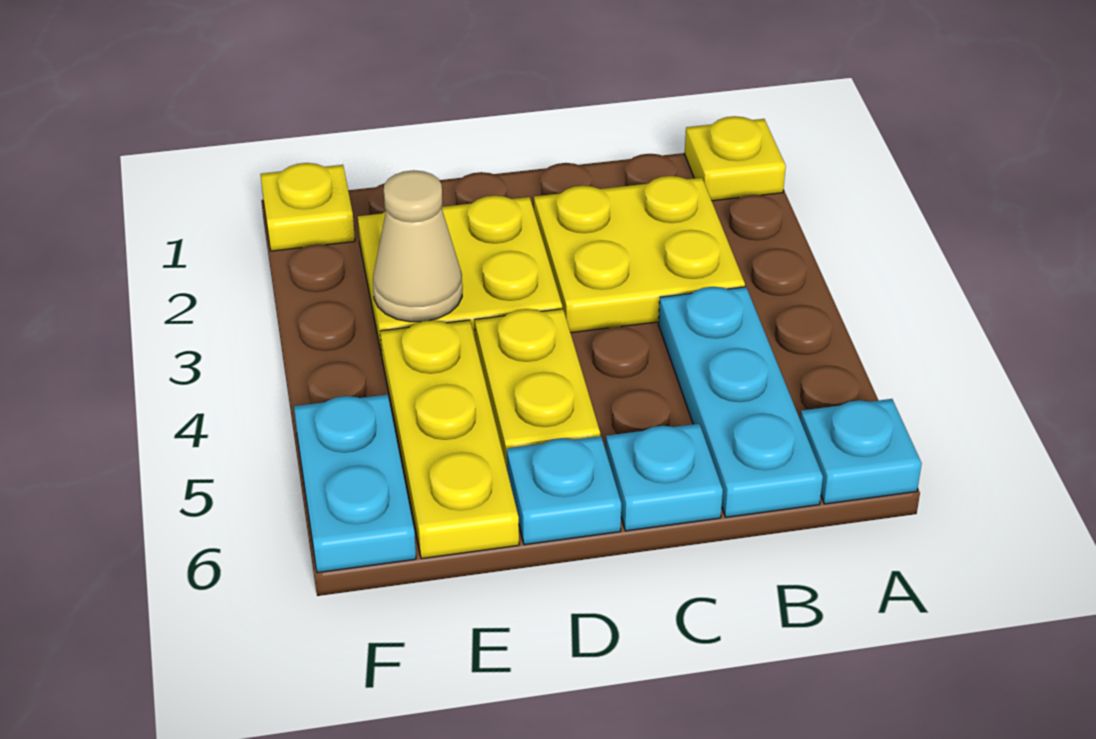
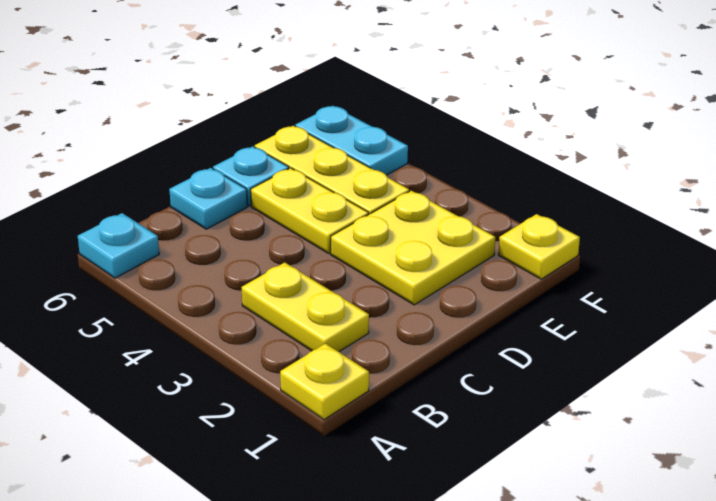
yellow plate B2:C3 level 1 -> yellow plate B2:B3 level 1
cyan plate B4:B6 level 1 -> none
tan cone E3 level 2 -> none

